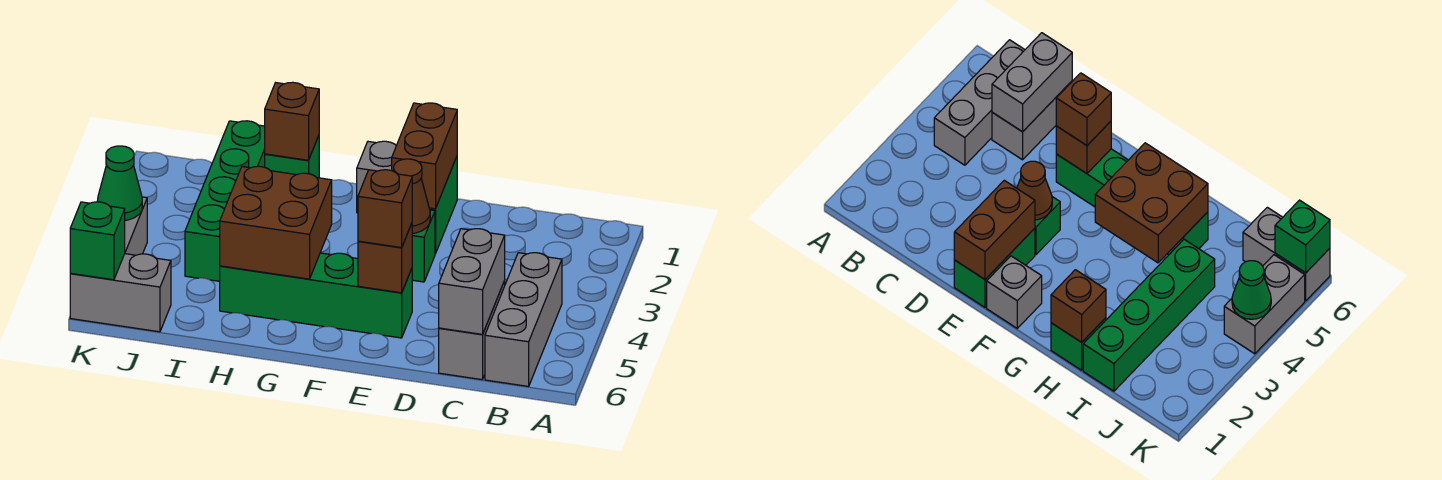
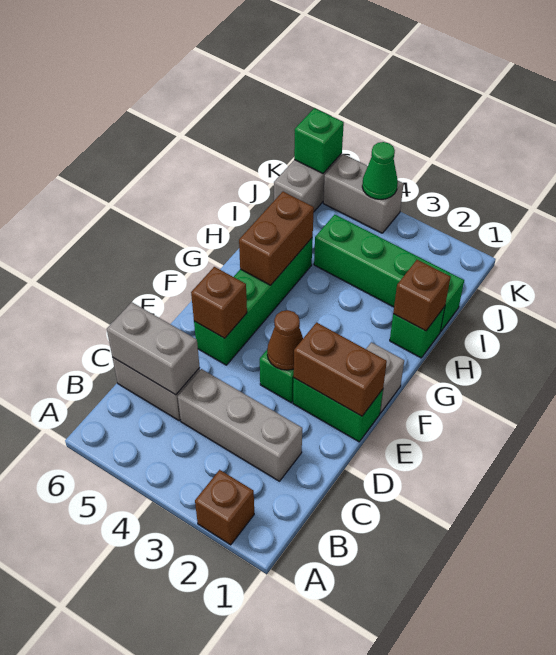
grey brick B4:B6 level 1 -> grey brick C2:C4 level 1
brown brick E5 level 3 -> brown brick A2 level 1
brown brick G4:H5 level 2 -> brown brick G5:H5 level 2

